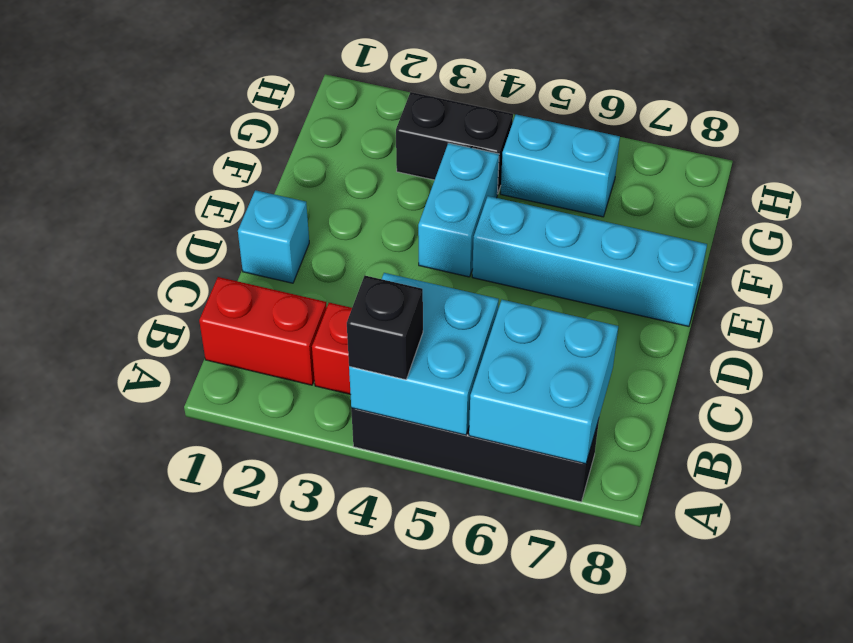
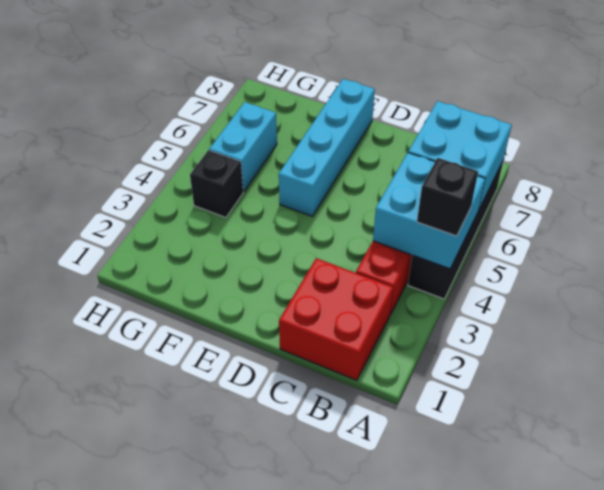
red brick B1:B2 level 1 -> red brick B1:C2 level 1
cyan brick D1 level 1 -> none
cyan brick E4:F4 level 1 -> none
black brick G3:G4 level 1 -> black brick G4 level 1

